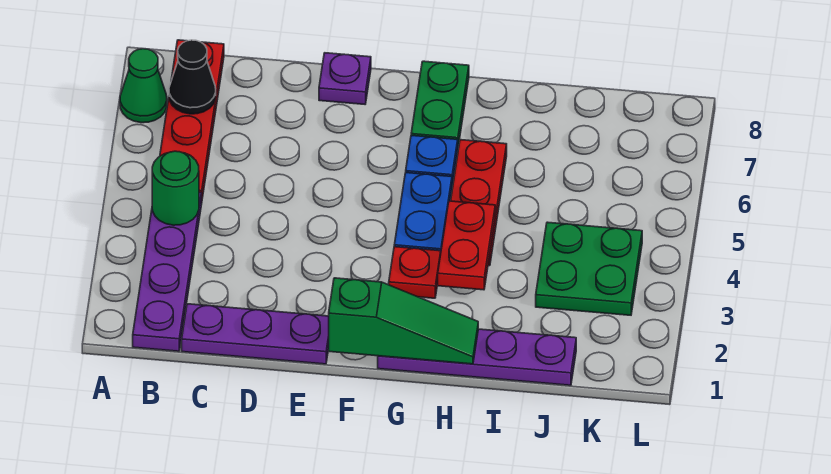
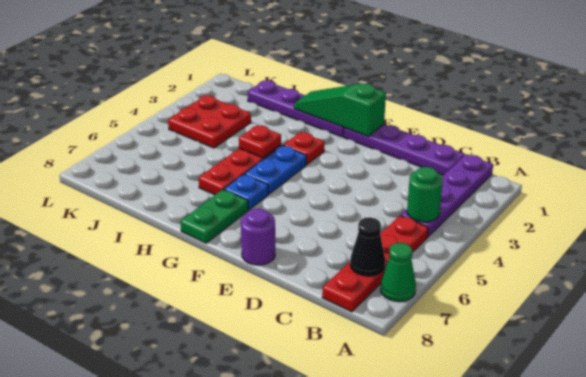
purple plate C1:E1 level 1 -> purple plate C1:F1 level 1
purple plate E8 level 1 -> purple round brick E8 level 1
red plate H3:H4 level 2 -> red plate H4 level 2
green plate J3:K4 level 1 -> red plate J3:K4 level 1

